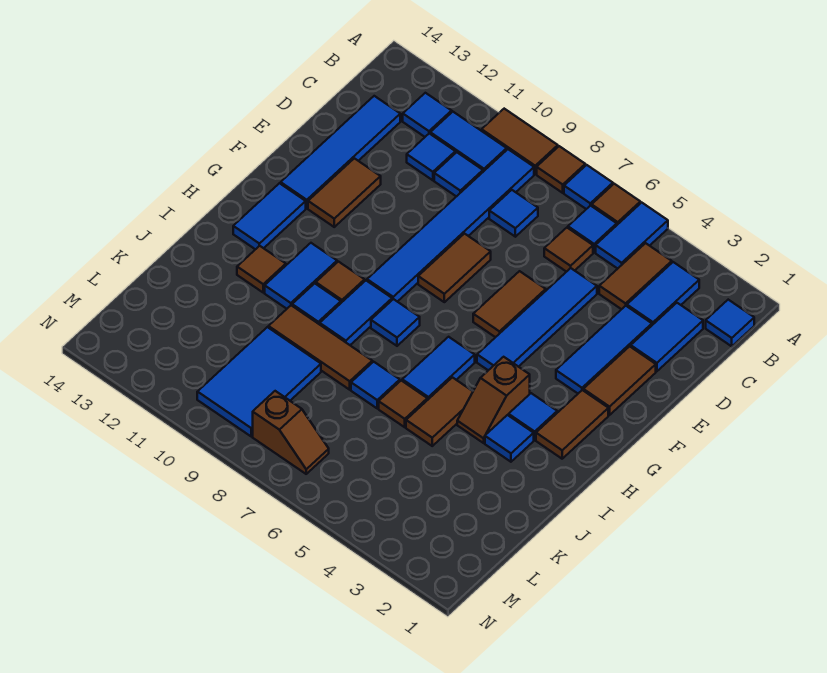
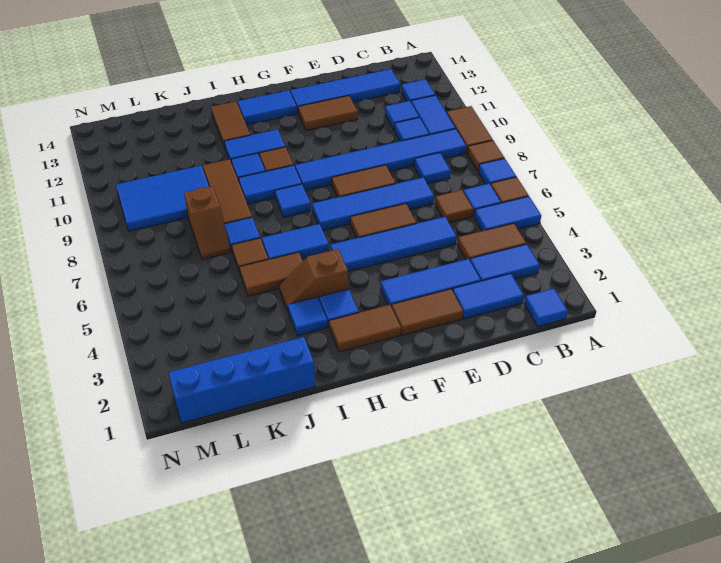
none -> blue tile D7:G7 level 1
brown tile I12 level 1 -> brown tile I12:I13 level 1
none -> blue brick J1:M1 level 1
brown slope M7:M8 level 1 top 8 -> brown slope K7:K8 level 1 top 8

